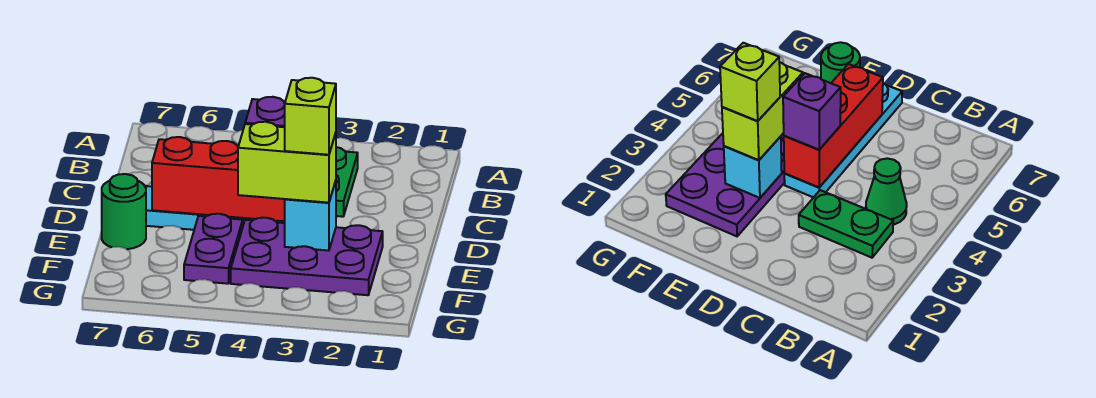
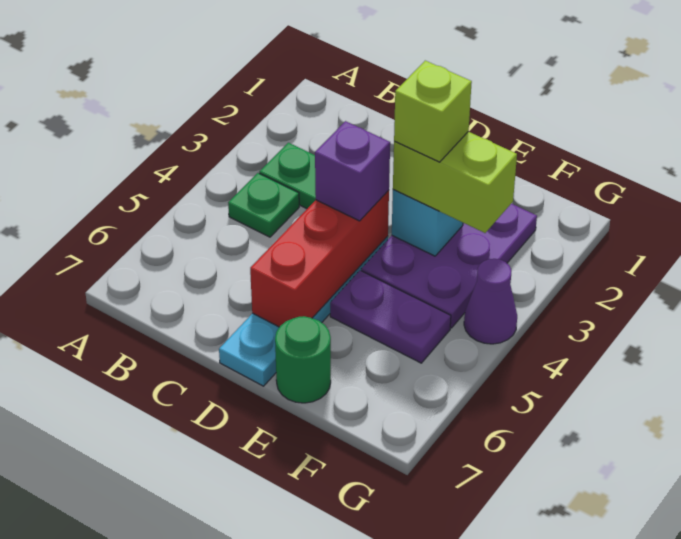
green cone B4 level 1 -> green plate B4 level 1
lime brick E3:E4 level 3 -> lime brick E3:F3 level 3
none -> purple cone G4 level 1

